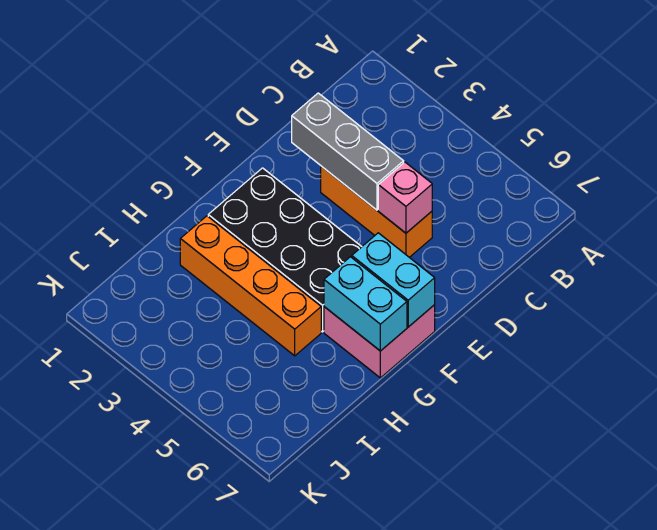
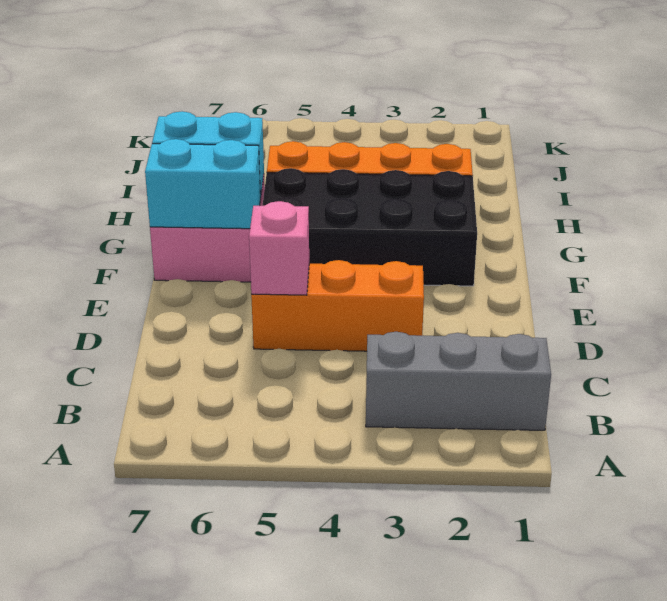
grey brick D2:D4 level 2 -> grey brick B1:B3 level 1

